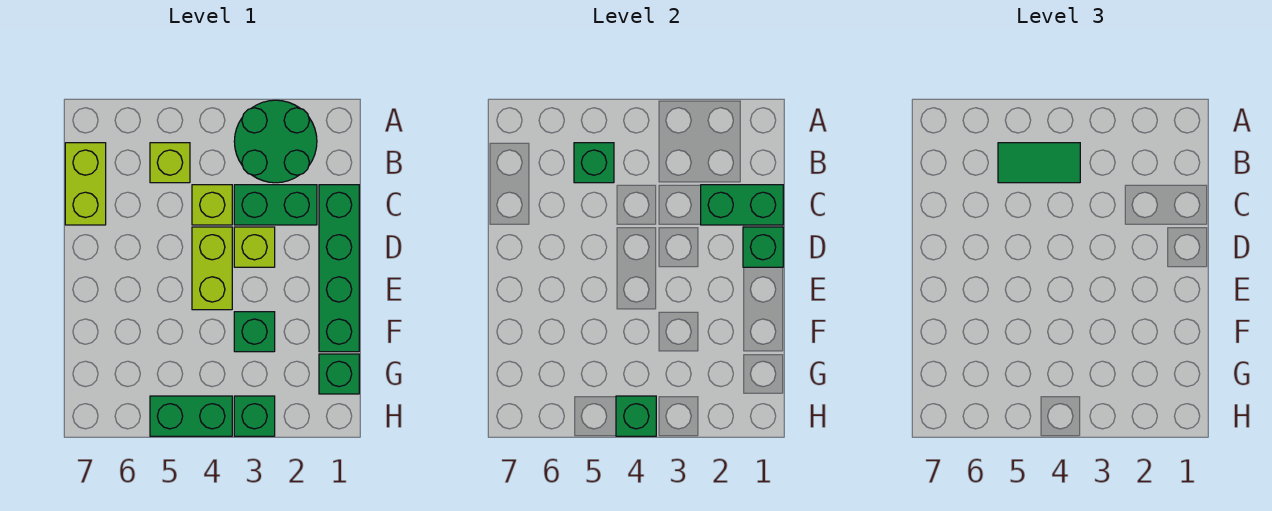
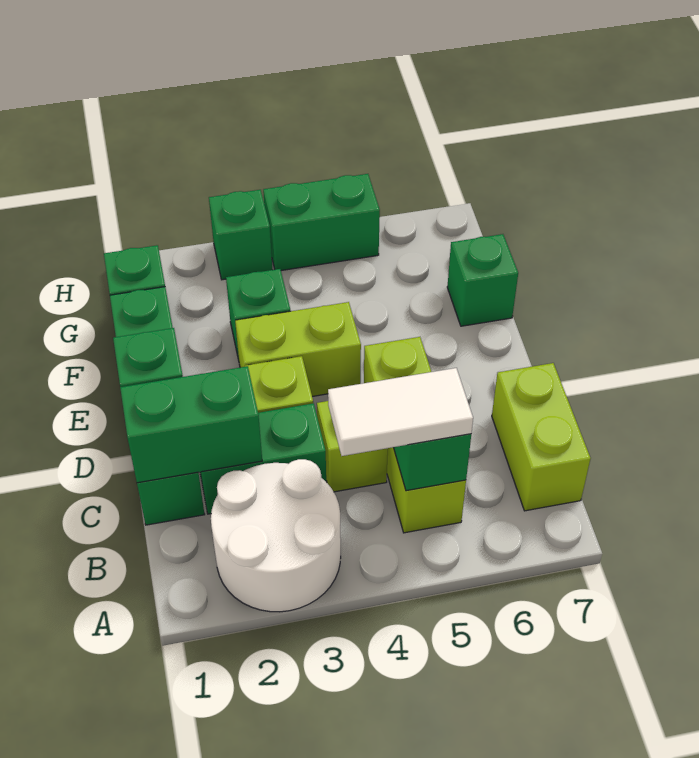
green round brick A2:B3 level 1 -> white round brick A2:B3 level 1
green tile B4:B5 level 3 -> white tile B4:B5 level 3
lime brick B5 level 1 -> lime brick B5:D5 level 1
lime brick D4:E4 level 1 -> lime brick E3:E4 level 1
green brick H4 level 2 -> green brick F7 level 1

